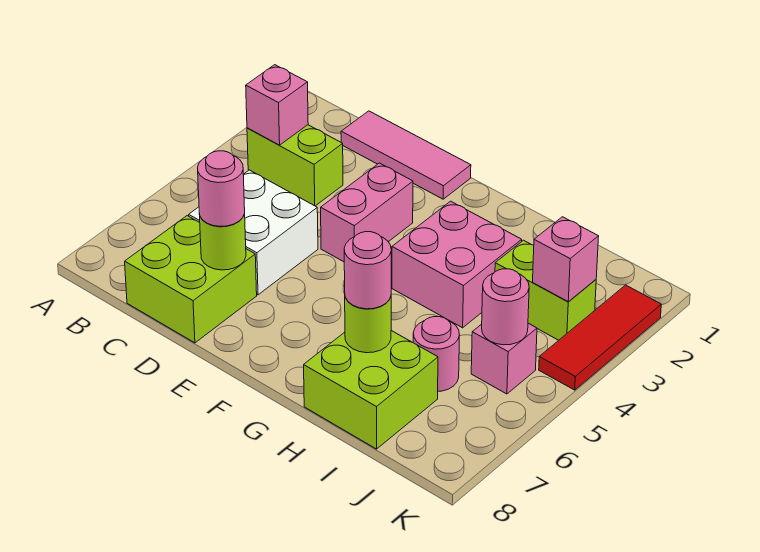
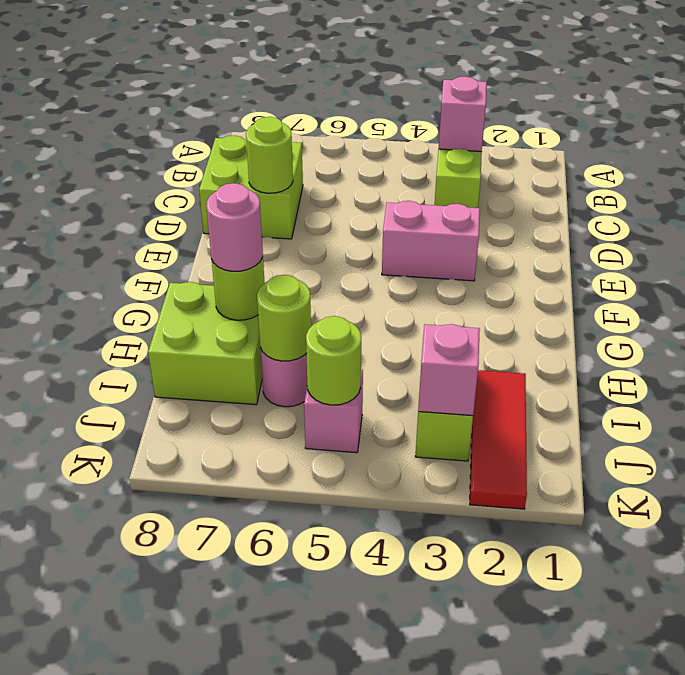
pink tile C1:E1 level 1 -> none
white brick C5:D6 level 1 -> none
pink round brick D7 level 3 -> none
pink brick G3:H4 level 1 -> none
none -> lime round brick I6 level 2
pink round brick J5 level 2 -> lime round brick J5 level 2
red tile K2:K4 level 1 -> red tile I2:K2 level 1

